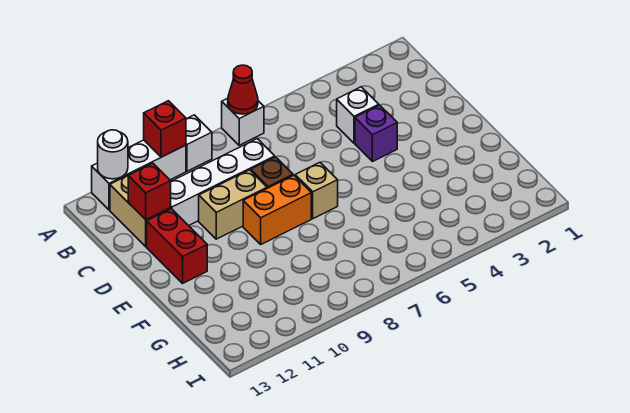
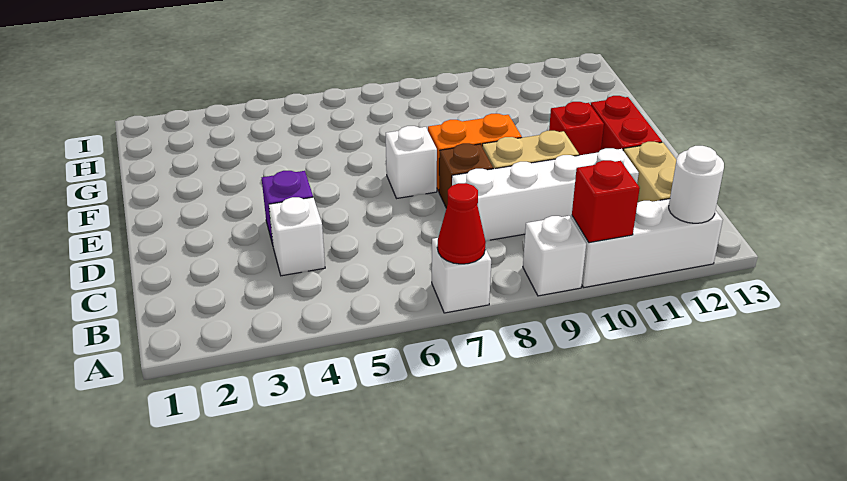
red brick C12 level 2 -> red brick E11 level 1
tan brick E7 level 1 -> white brick E7 level 1

